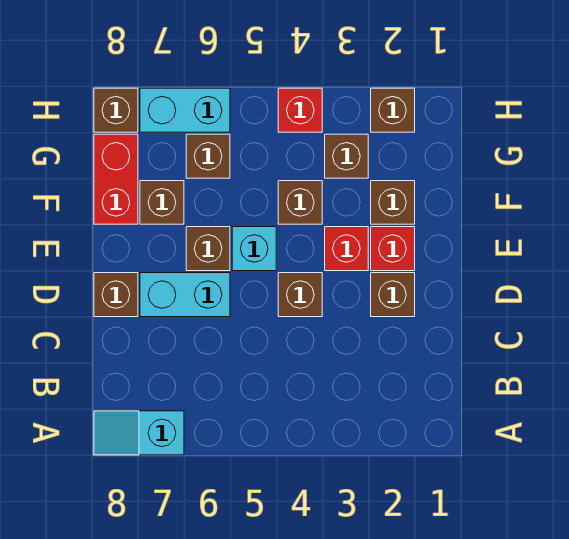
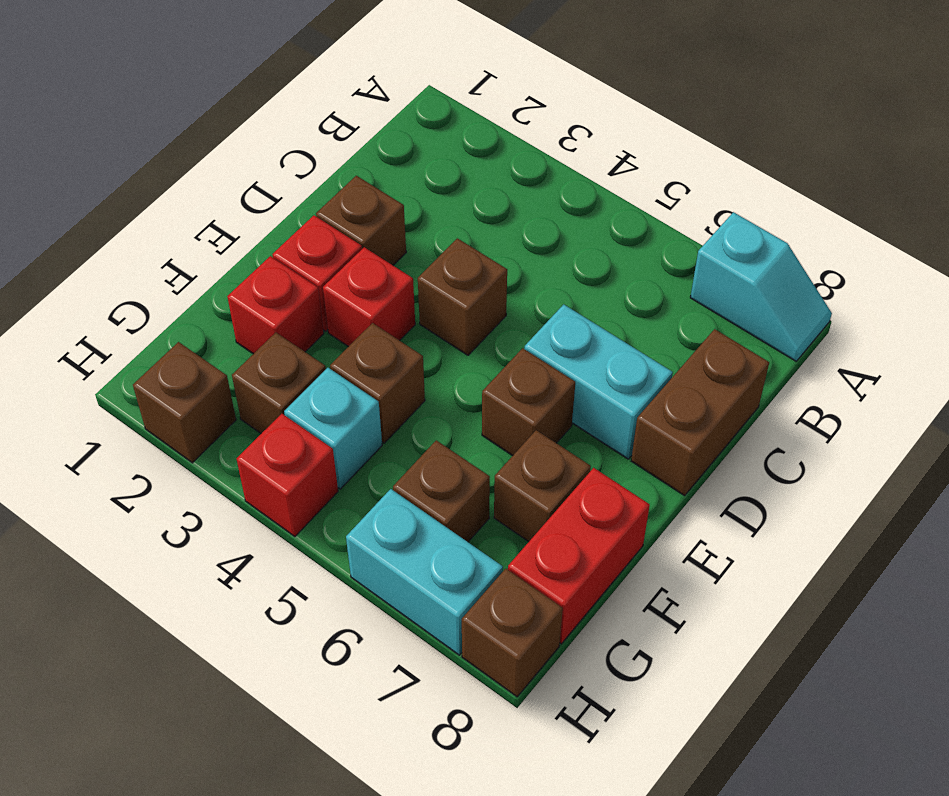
brown brick D8 level 1 -> brown brick C8:D8 level 1
cyan brick E5 level 1 -> cyan brick G4 level 1
brown brick F2 level 1 -> red brick F2 level 1

